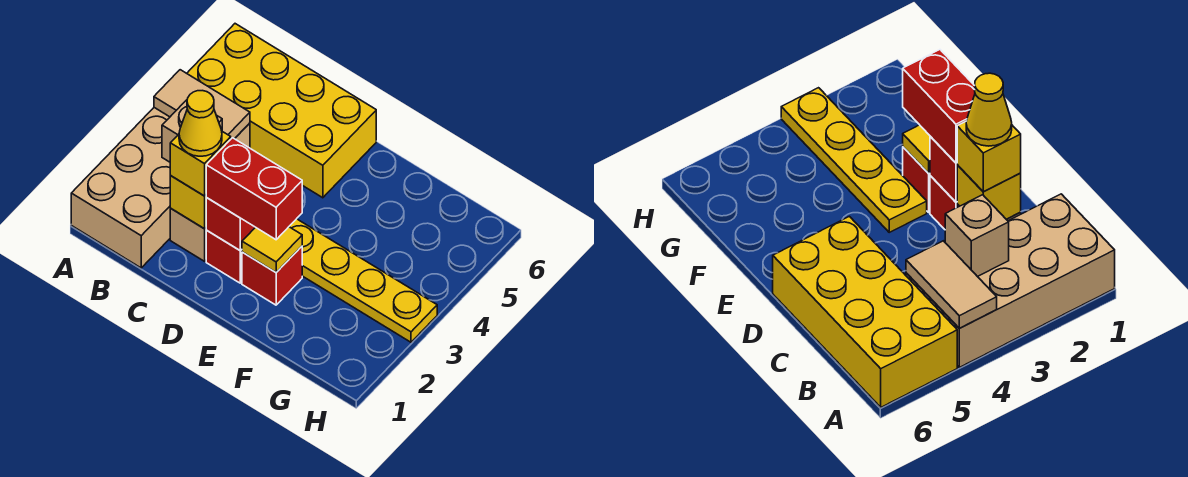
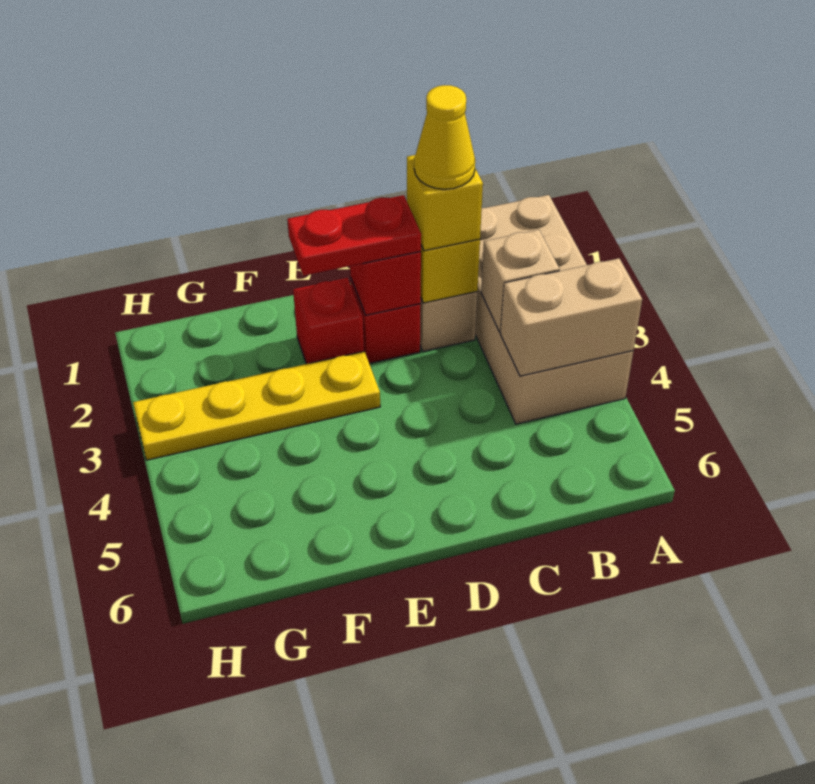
tan tile A4:B4 level 2 -> tan brick A4:B4 level 2
yellow brick A5:D6 level 1 -> none
red brick D2:E2 level 3 -> red plate D2:E2 level 3
yellow tile E2 level 2 -> none

